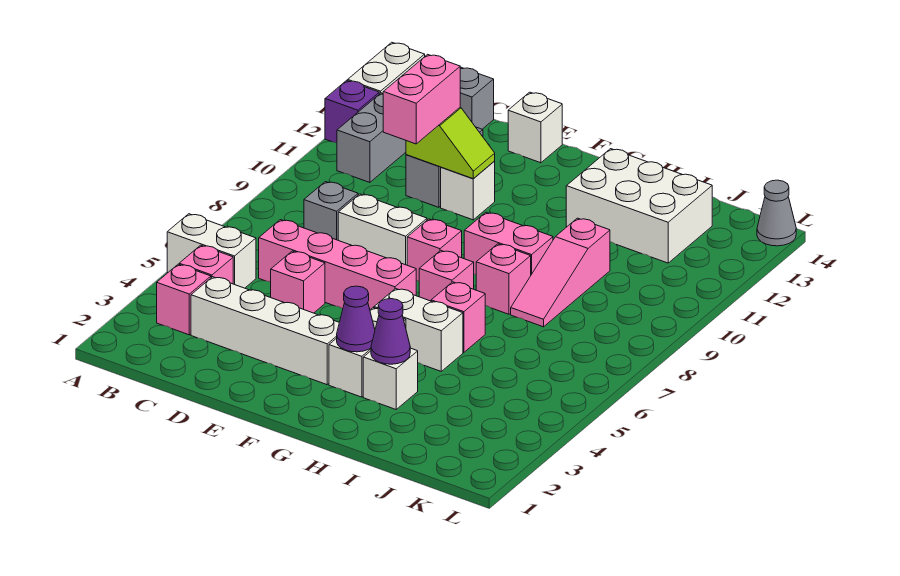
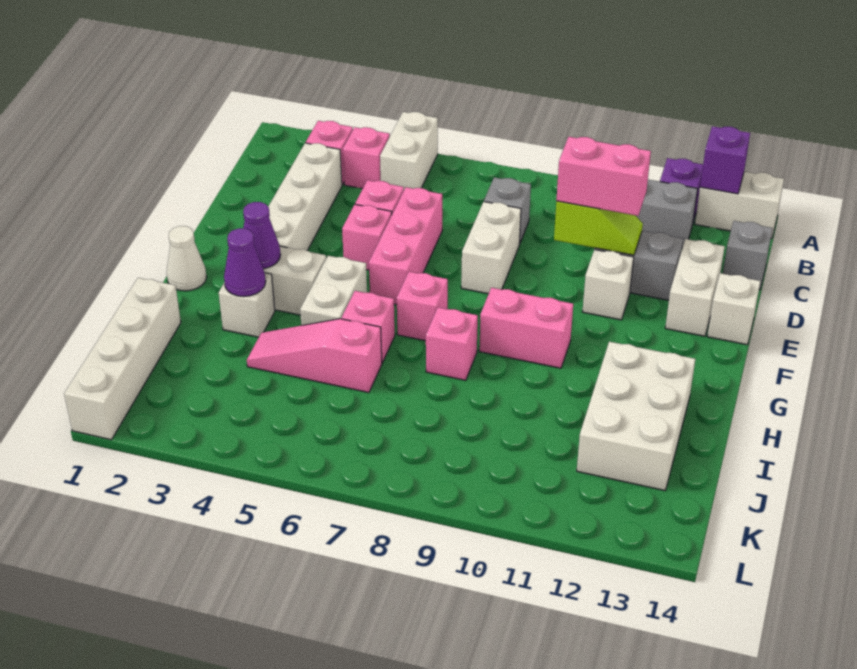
none -> purple brick A13 level 2
pink brick C6:F6 level 1 -> pink brick D6:F6 level 1
lime slope D11:E11 level 2 top D -> lime slope D10:D11 level 2 top 10
none -> white brick D13:E13 level 1
pink brick F8 level 1 -> pink brick E5 level 1
none -> white cone G1 level 1
pink brick G9:H9 level 1 -> pink brick G9:G10 level 1
none -> white brick I1:L1 level 1
pink slope I8:I10 level 1 top 10 -> pink slope I4:I6 level 1 top 6
grey cone L14 level 1 -> none

